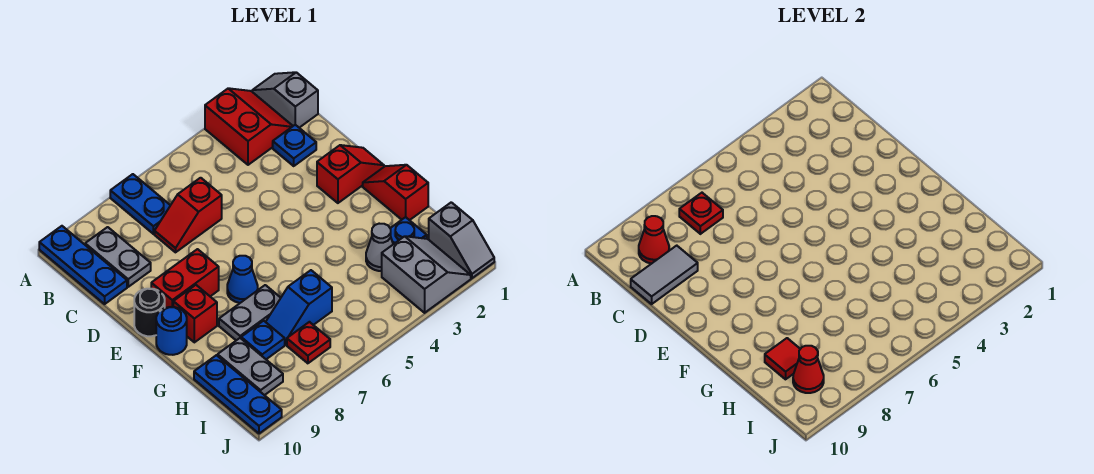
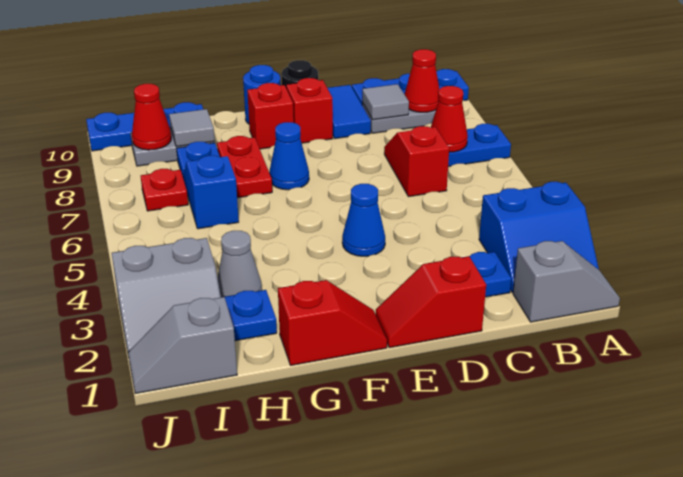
red slope A2:B3 level 1 top 3 -> blue slope A2:B3 level 1 top 3
red plate B7 level 2 -> red cone B7 level 2
grey tile C9:C10 level 2 -> grey tile C9 level 2
none -> blue tile D9:D10 level 1
red slope E1:E2 level 1 top 2 -> red slope D1:E1 level 1 top D
none -> blue cone E4 level 1
red brick E8:E9 level 1 -> red brick E9 level 1
grey plate G7:G8 level 1 -> red plate G7:G8 level 1
red tile H9 level 2 -> grey tile H9 level 2

